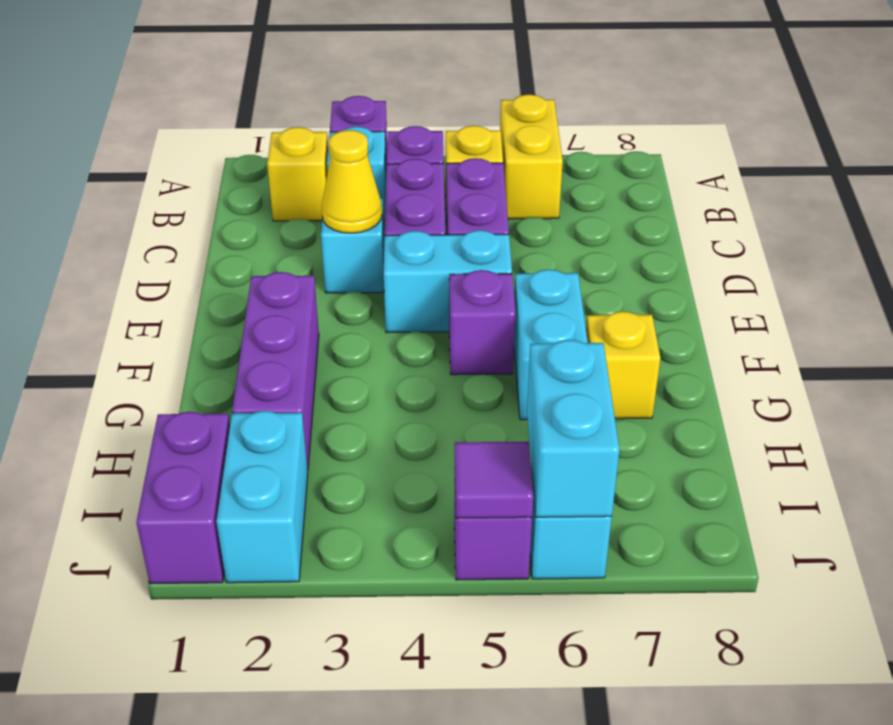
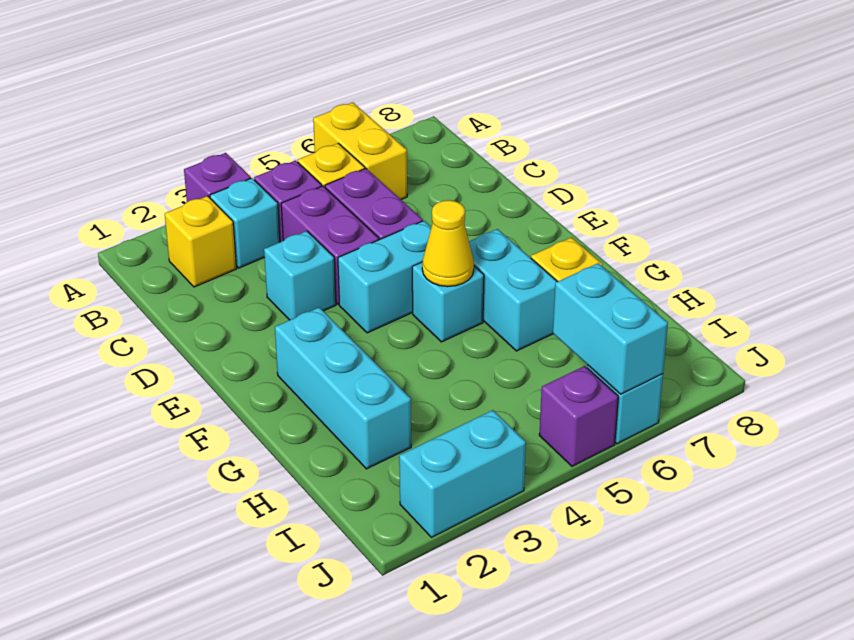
yellow cone D3 level 2 -> yellow cone F5 level 2
purple brick F2:H2 level 1 -> cyan brick F2:H2 level 1
purple brick F5 level 1 -> cyan brick F5 level 1
purple brick I1:J1 level 1 -> none
cyan brick I2:J2 level 1 -> cyan brick J2:J3 level 1
purple tile J5 level 2 -> none

